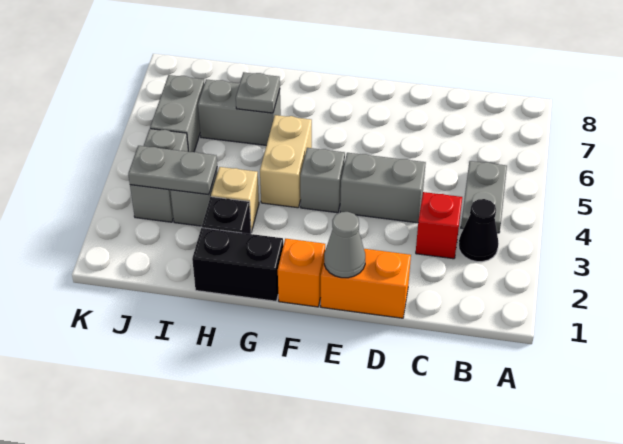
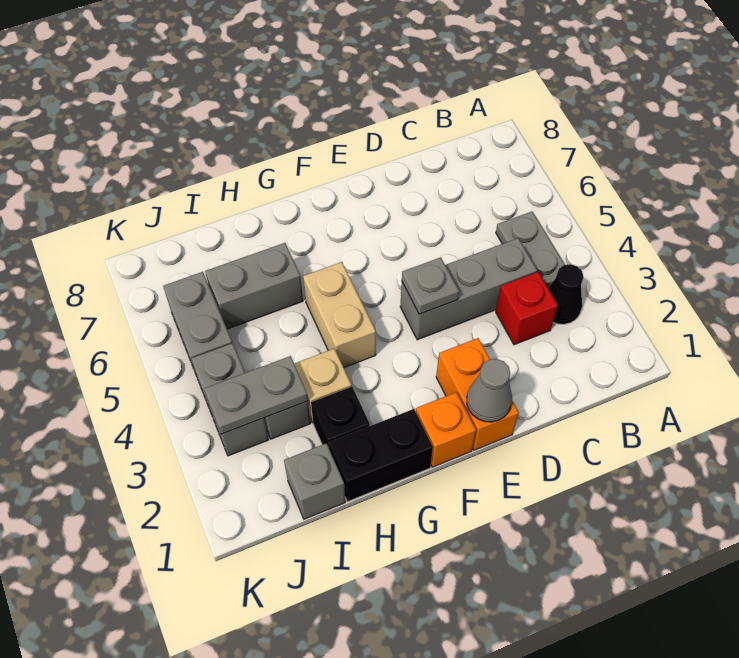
orange brick D1:E1 level 1 -> orange brick E1:E2 level 1
grey brick D4:E4 level 1 -> grey brick C4:E4 level 1
grey brick F4 level 1 -> grey brick I1 level 1
grey plate H6 level 2 -> grey plate E4 level 2

